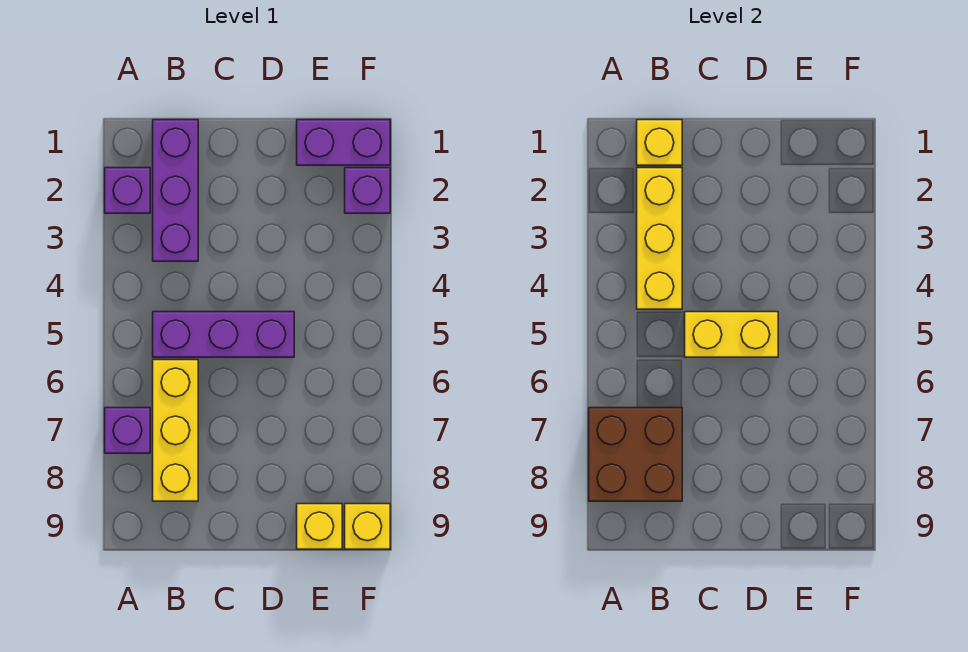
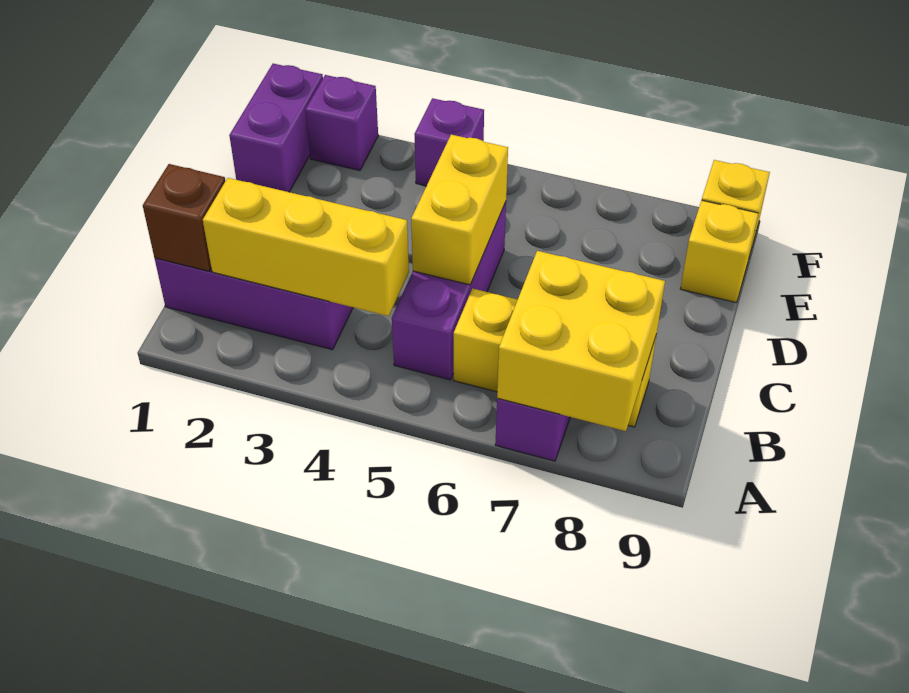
purple brick A2 level 1 -> purple brick F4 level 1
brown brick A7:B8 level 2 -> yellow brick A7:B8 level 2
yellow brick B1 level 2 -> brown brick B1 level 2

